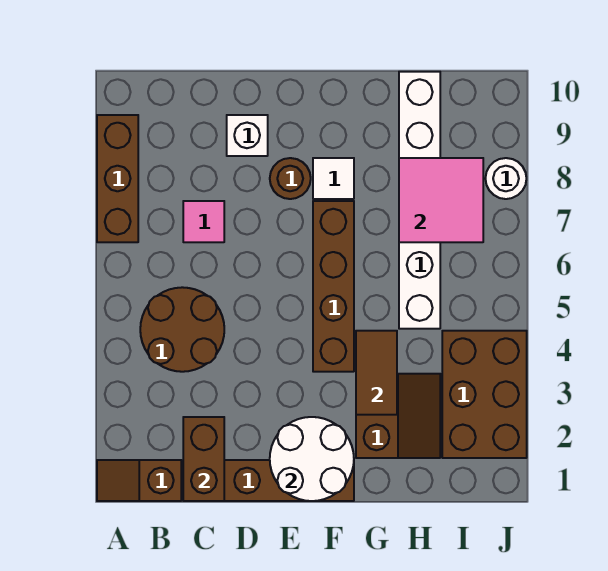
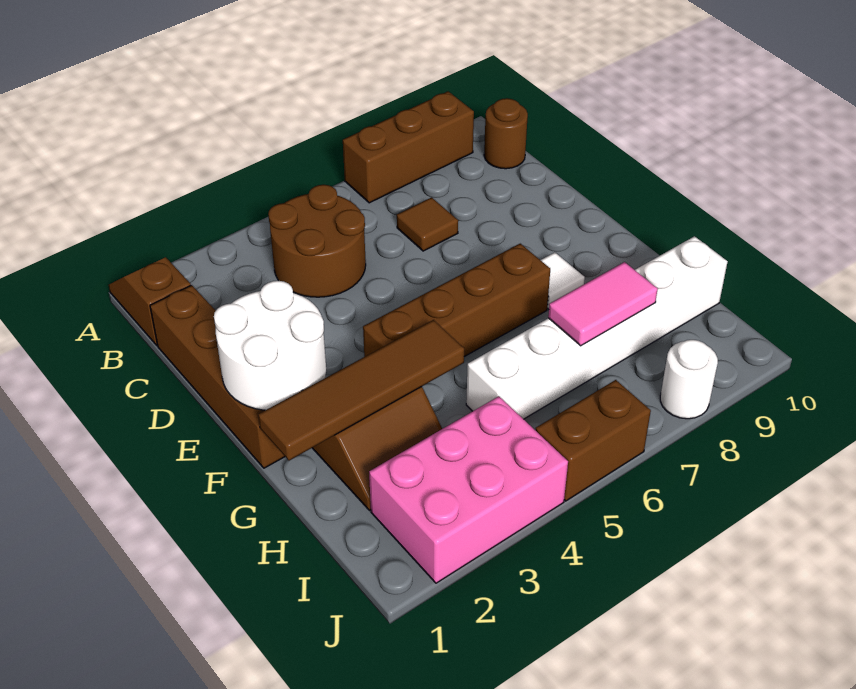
brown brick C1:C2 level 2 -> brown brick J5:J6 level 1
pink tile C7 level 1 -> brown tile C7 level 1
white brick D9 level 1 -> none
brown round brick E8 level 1 -> brown round brick B10 level 1
brown tile G3:G4 level 2 -> brown tile G1:G4 level 2
pink tile H7:I8 level 2 -> pink tile H7:H8 level 2
brown brick I2:J4 level 1 -> pink brick I2:J4 level 1

